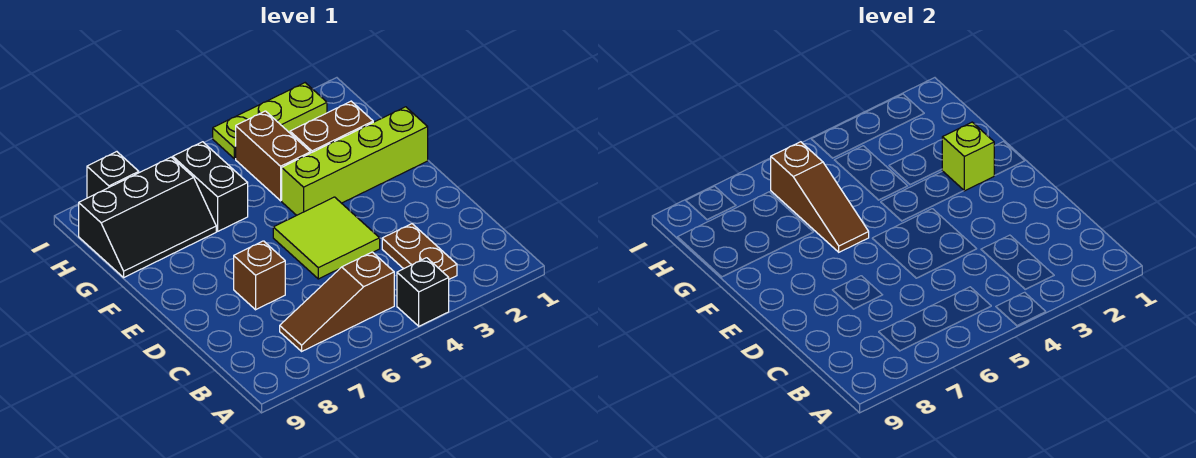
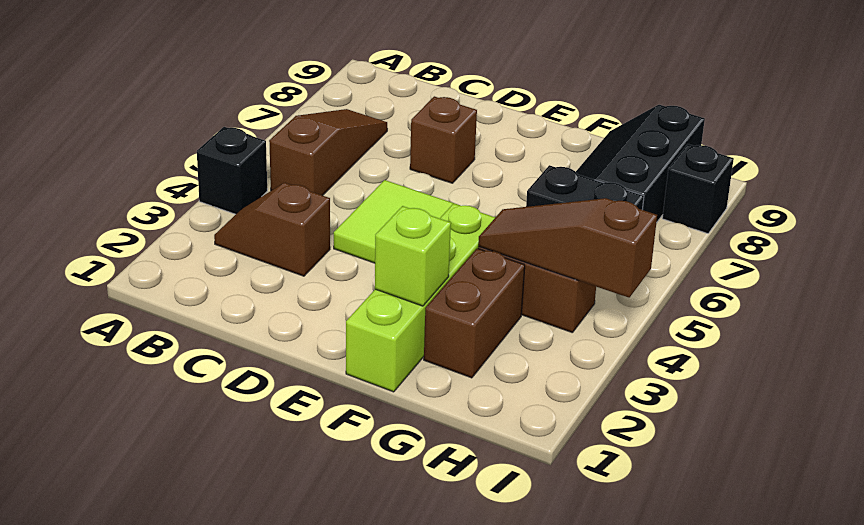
brown plate B3:C3 level 1 -> brown slope B3:C3 level 1 top C
brown slope F6:H6 level 2 top H -> brown slope G4:I4 level 2 top I
lime plate I2:I4 level 1 -> none

